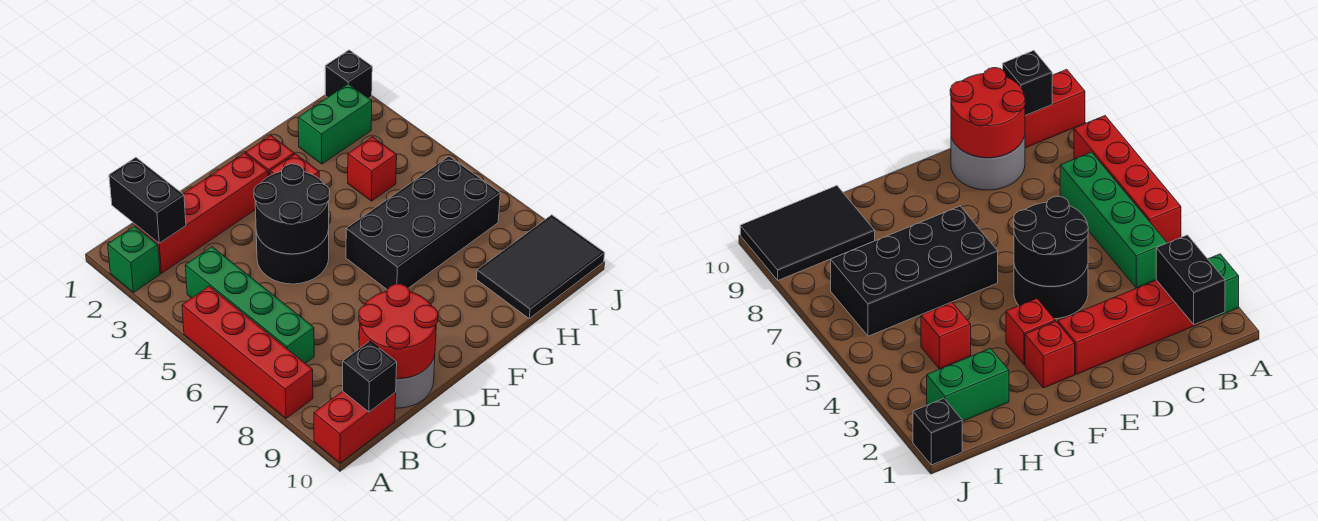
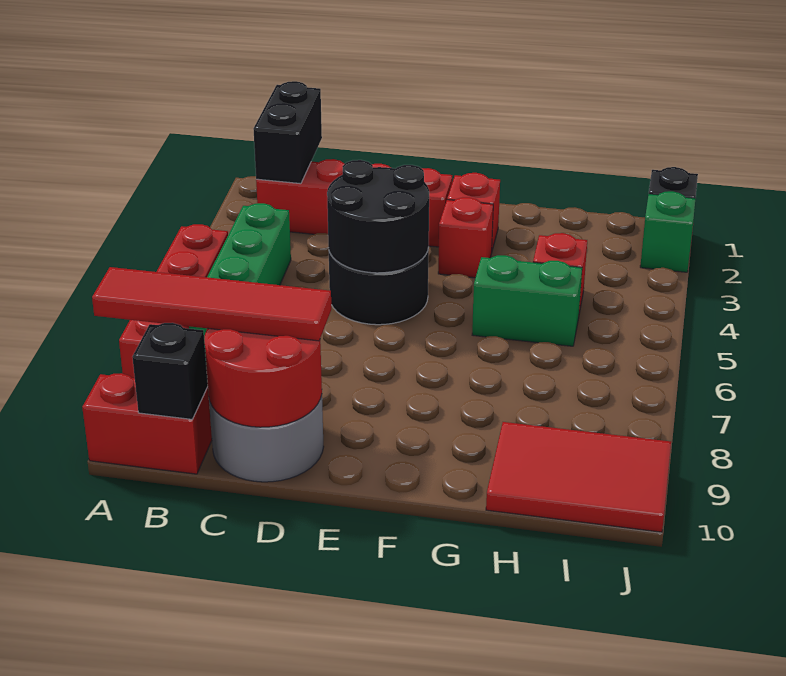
green brick A2 level 1 -> green brick J2 level 1
none -> red tile A9:D9 level 3
black brick F6:I7 level 1 -> none
green brick H2:I2 level 1 -> green brick G5:H5 level 1
black tile H9:J10 level 1 -> red tile H9:J10 level 1

